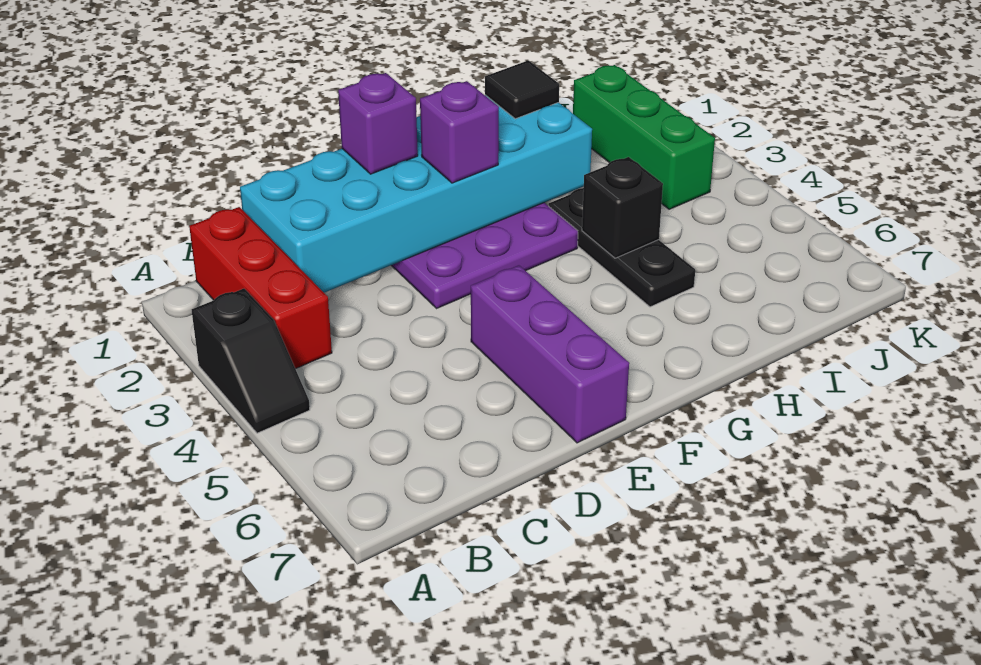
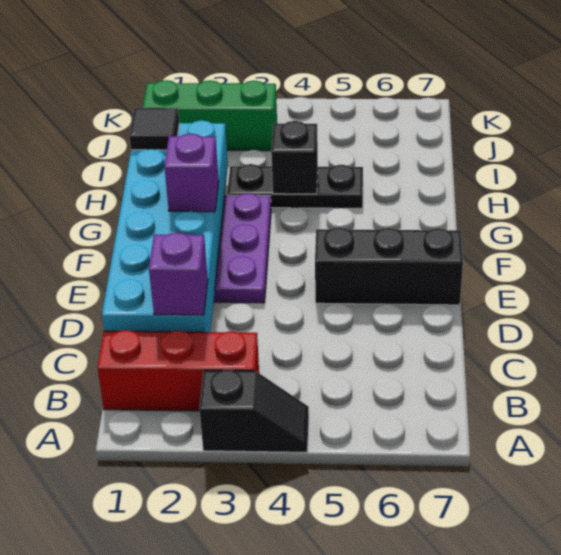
purple brick E1 level 3 -> purple brick C2 level 3
purple brick E5:E7 level 1 -> black brick E5:E7 level 1

